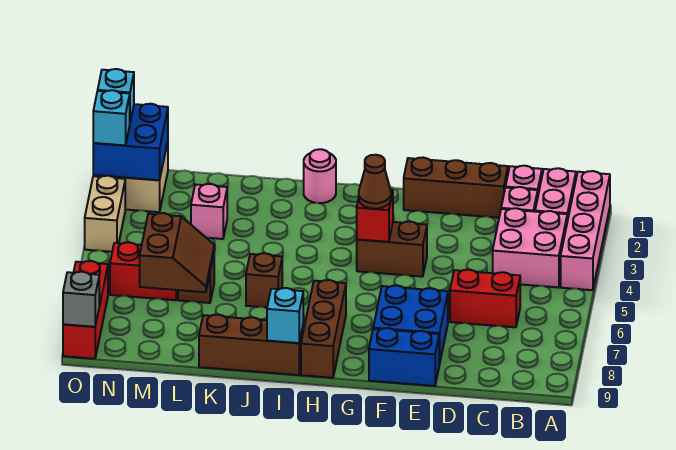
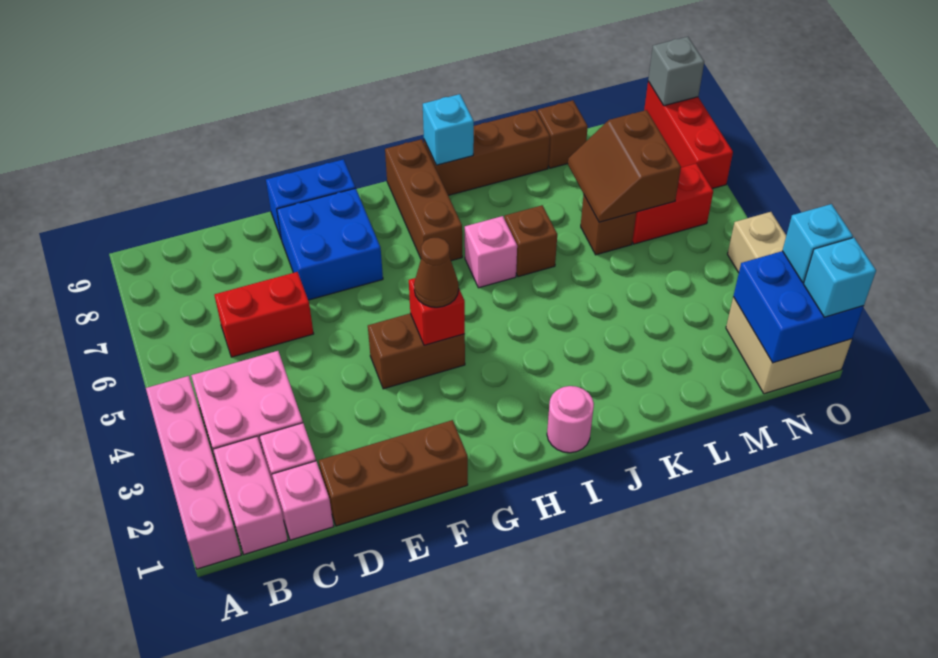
pink brick L3 level 1 -> pink brick I6 level 1
none -> brown brick L9 level 1

